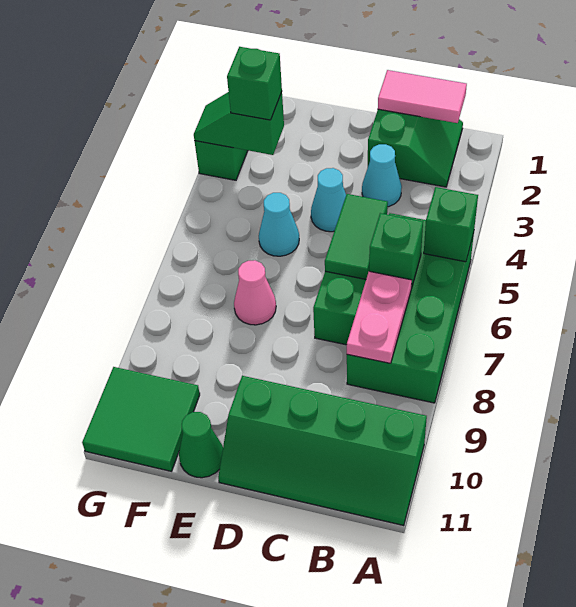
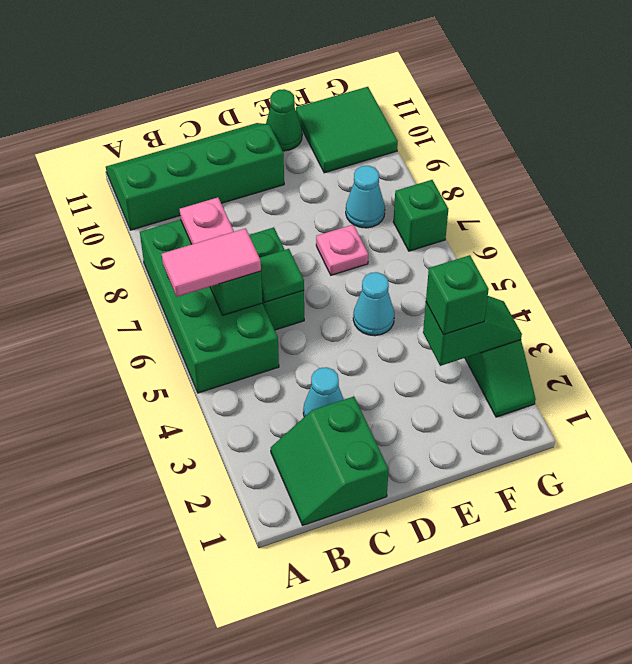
green brick A5 level 2 -> green brick G7 level 1
pink tile B1:C1 level 2 -> pink tile A6:B6 level 3
green tile C5:C6 level 2 -> green tile C6 level 2
cyan cone D4 level 1 -> cyan cone F8 level 1
pink cone E7 level 1 -> pink plate E7 level 1

